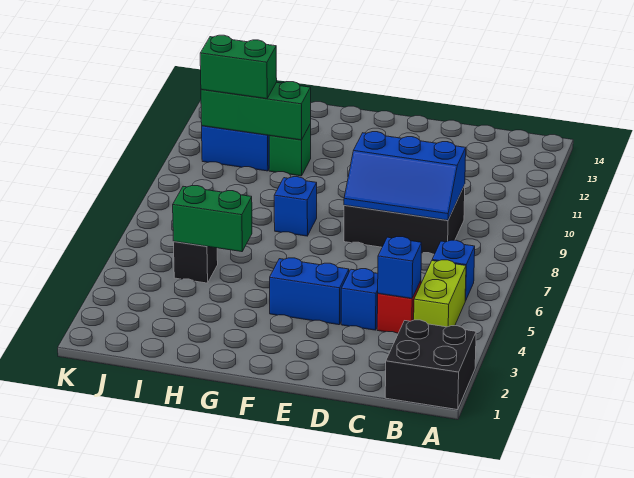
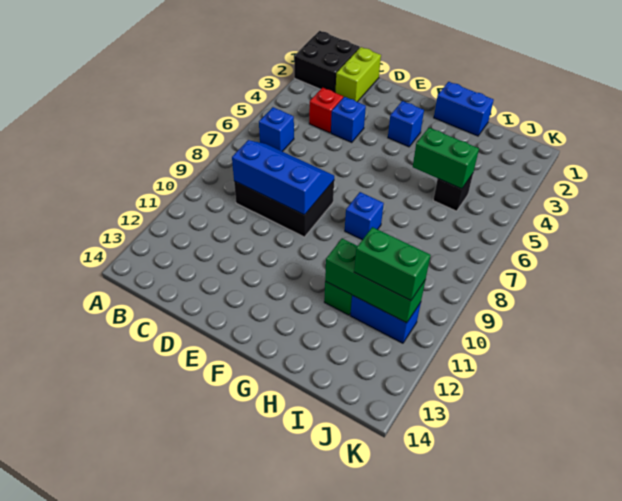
lime brick B4:B5 level 1 -> lime brick C1:C2 level 1
blue brick C4 level 2 -> blue brick F3 level 1
blue brick E4:F4 level 1 -> blue brick G1:H1 level 1

